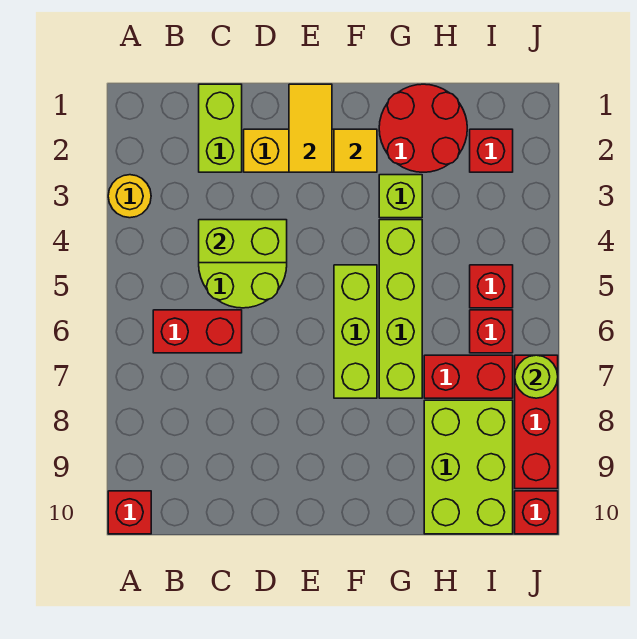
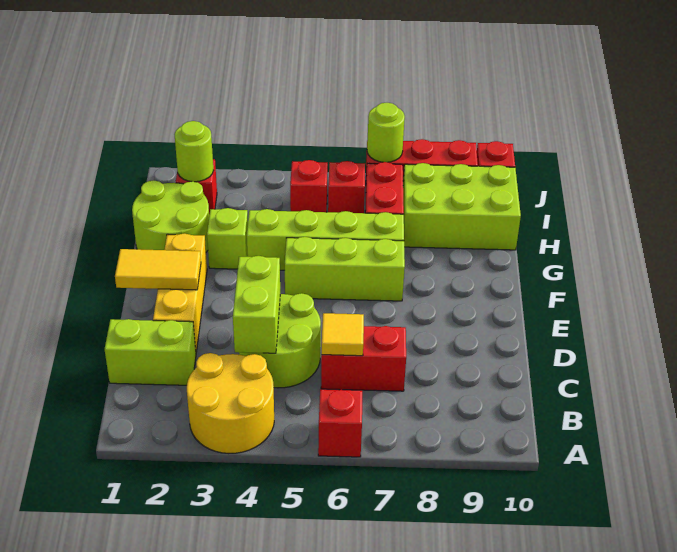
yellow round brick A3 level 1 -> yellow round brick A3:B4 level 1
red brick A10 level 1 -> red brick A6 level 1
red brick B6:C6 level 1 -> red brick C6:C7 level 1
yellow tile F2 level 2 -> yellow tile C6 level 2
red round brick G1:H2 level 1 -> lime round brick G1:H2 level 1
none -> lime round brick I2 level 2

